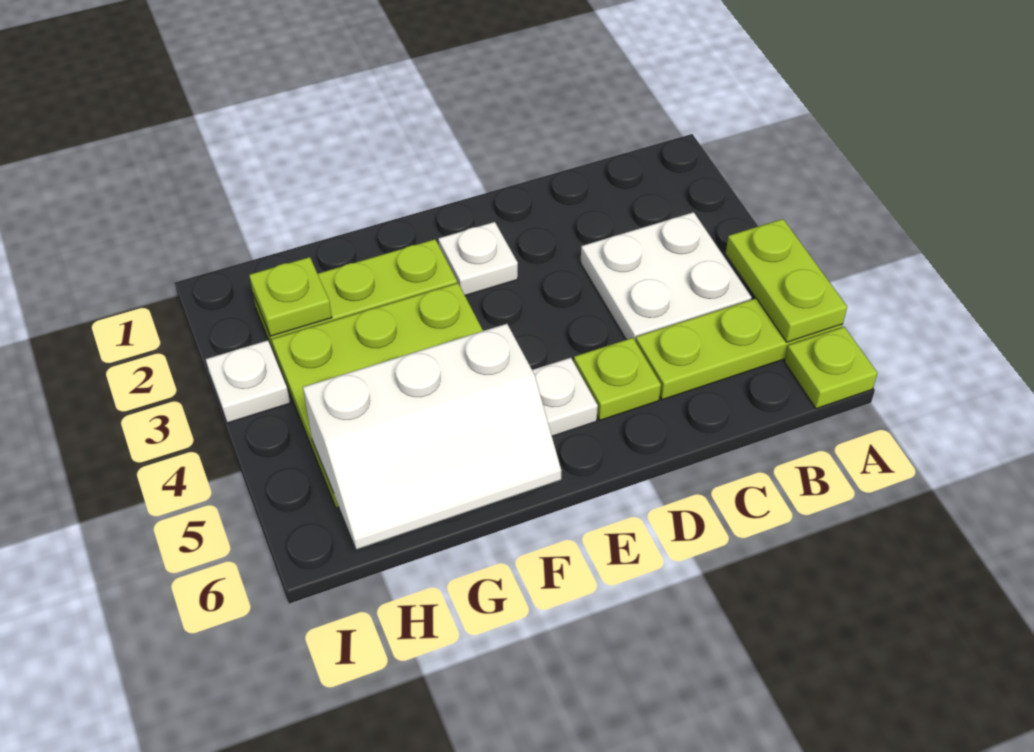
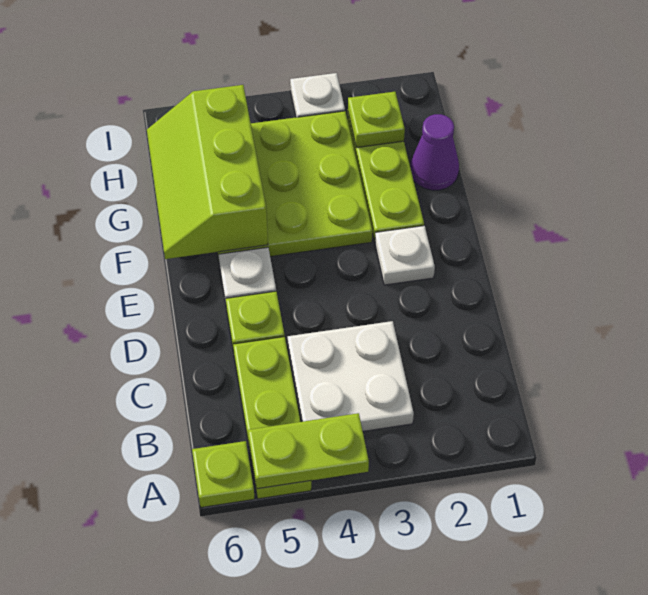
white slope F5:H6 level 2 top 5 -> lime slope F5:H6 level 2 top 5
none -> purple cone G1 level 1

